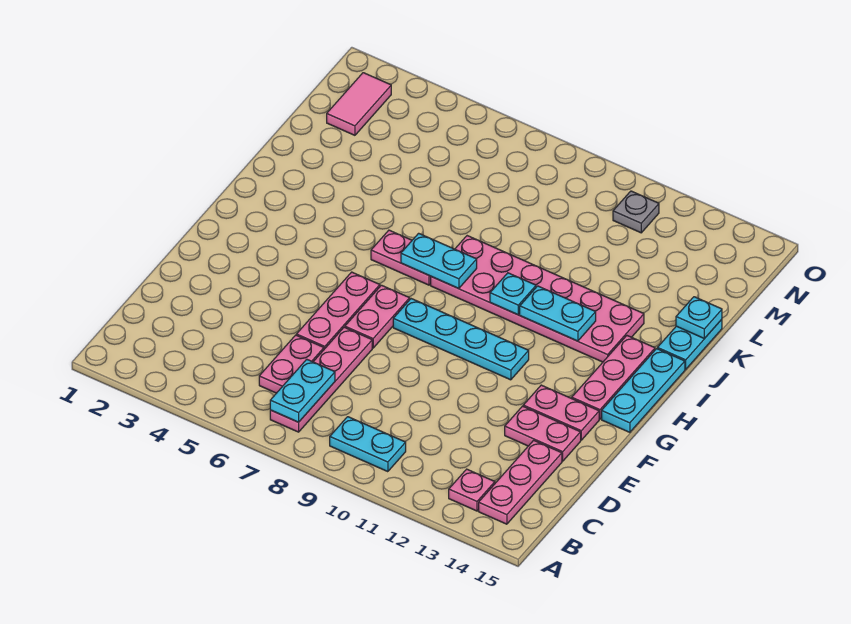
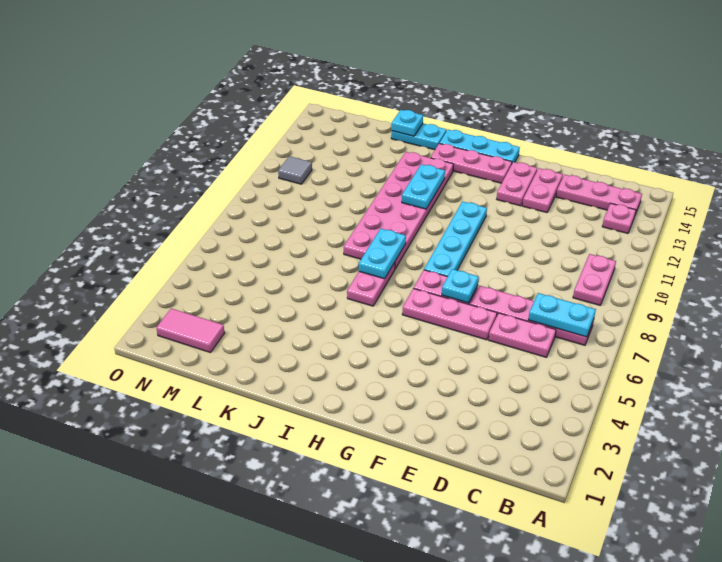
cyan plate B9:B10 level 1 -> pink plate B9:B10 level 1
cyan plate I10 level 2 -> cyan plate F7 level 2
grey plate N11 level 1 -> grey tile N11 level 1

